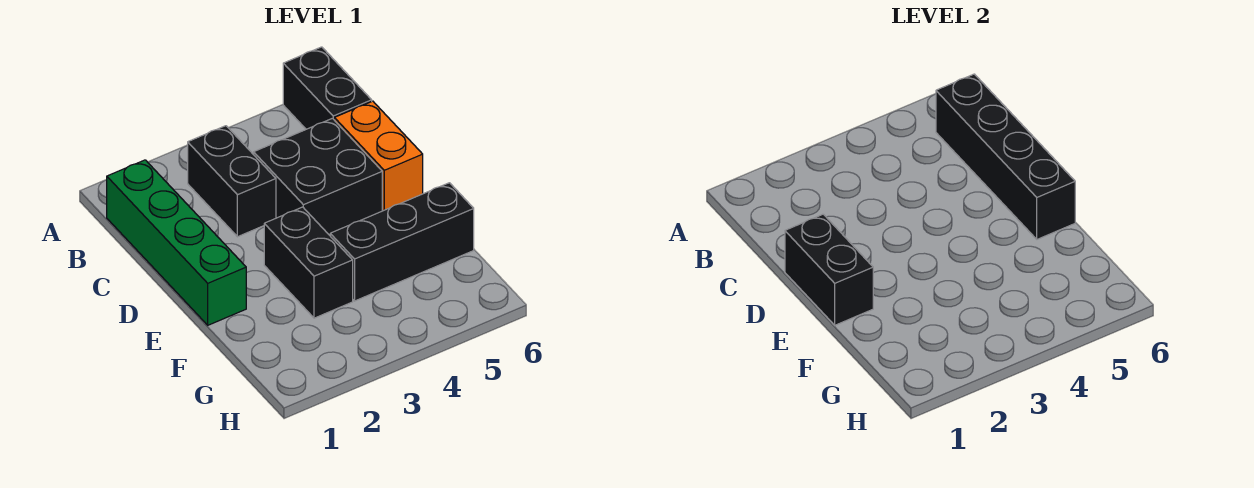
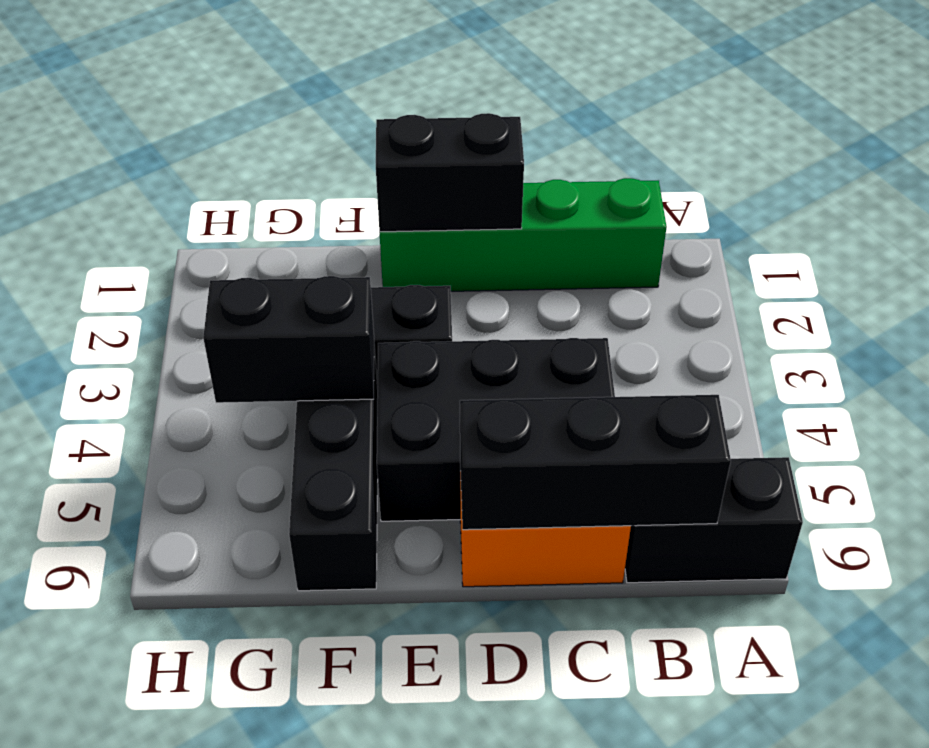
black brick B3:C3 level 1 -> black brick F4:G4 level 2
black brick B6:E6 level 2 -> black brick B6:D6 level 2
black brick C4:D5 level 1 -> black brick C4:E5 level 1

